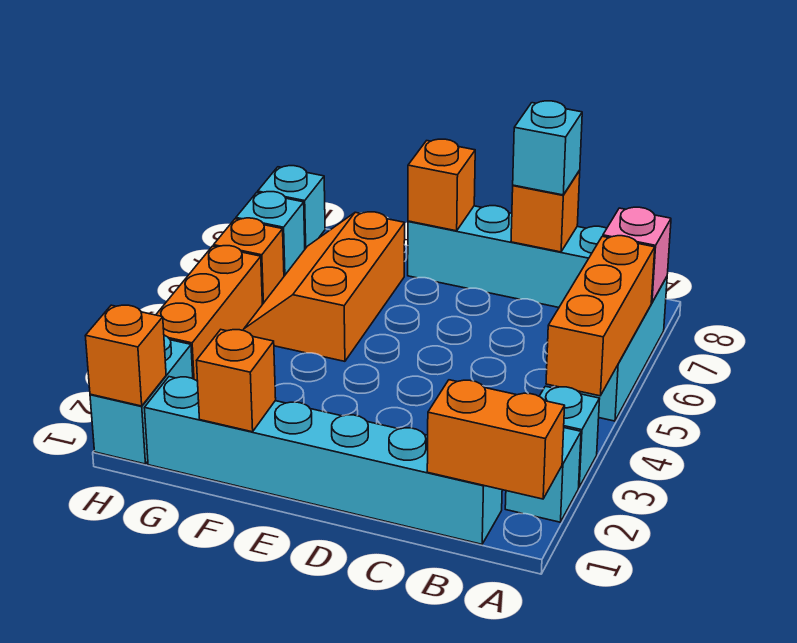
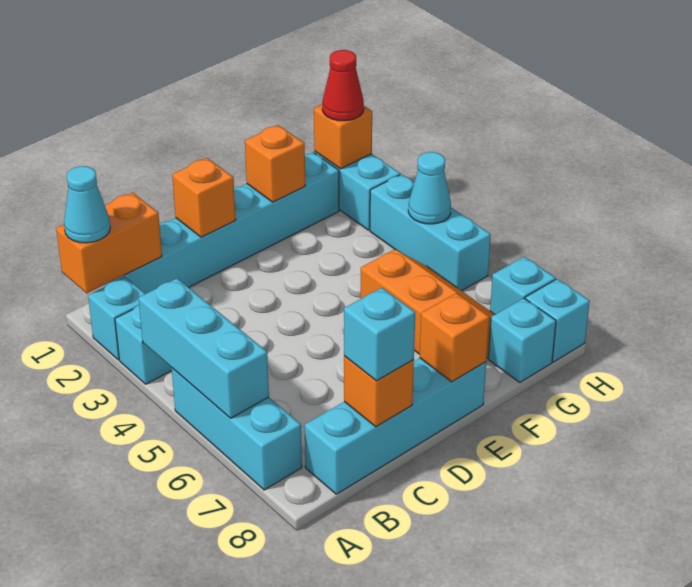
none -> cyan cone A1 level 3
orange brick A4:A6 level 2 -> cyan brick A4:A6 level 2
pink brick A7 level 2 -> none
none -> cyan brick G8 level 1
none -> red cone H1 level 3
orange brick H3:H5 level 1 -> cyan brick H3:H5 level 1
none -> cyan cone H4 level 2
orange brick H6 level 1 -> orange brick D1 level 2

